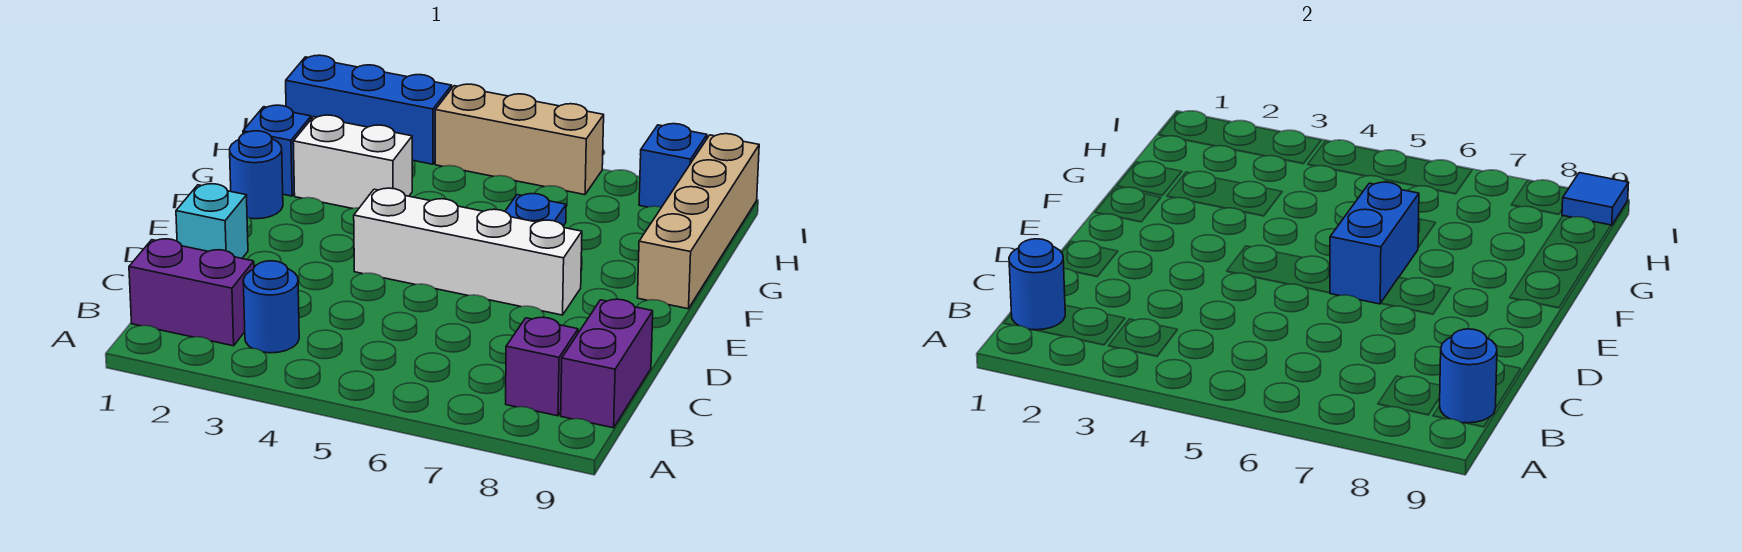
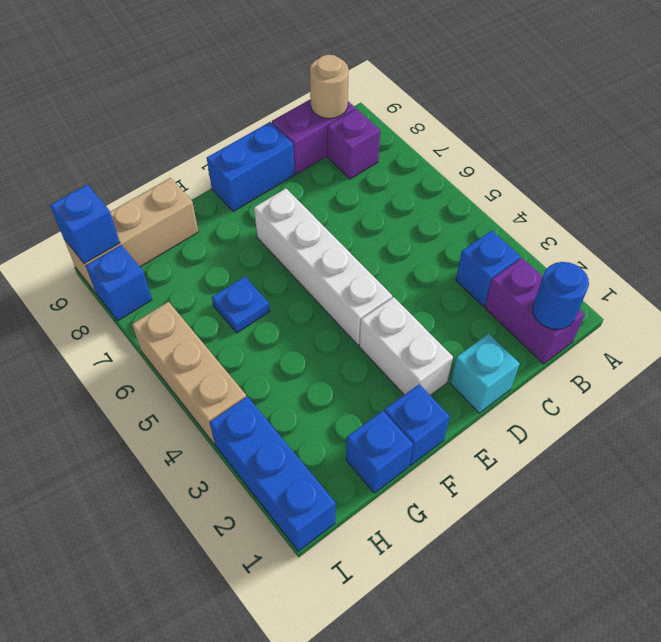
blue round brick B3 level 1 -> blue brick B3 level 1
blue round brick B9 level 2 -> tan round brick B9 level 2
blue brick E6:F6 level 2 -> blue brick D9:E9 level 1
blue round brick F1 level 1 -> blue brick F1 level 1
tan brick F9:I9 level 1 -> tan brick G9:I9 level 1
white brick G2:G3 level 1 -> white brick E2:E3 level 1
blue tile I9 level 2 -> blue brick I9 level 2

